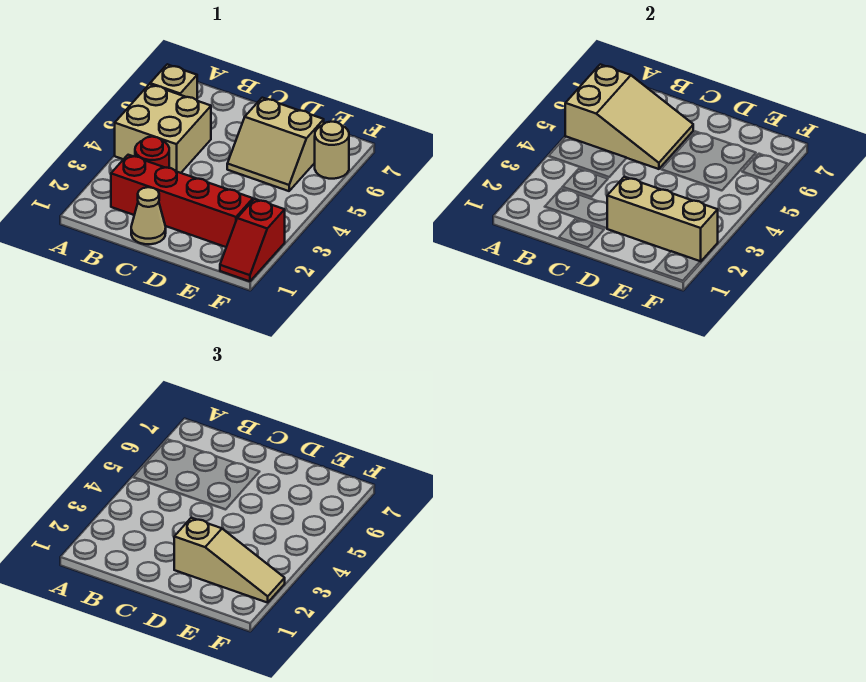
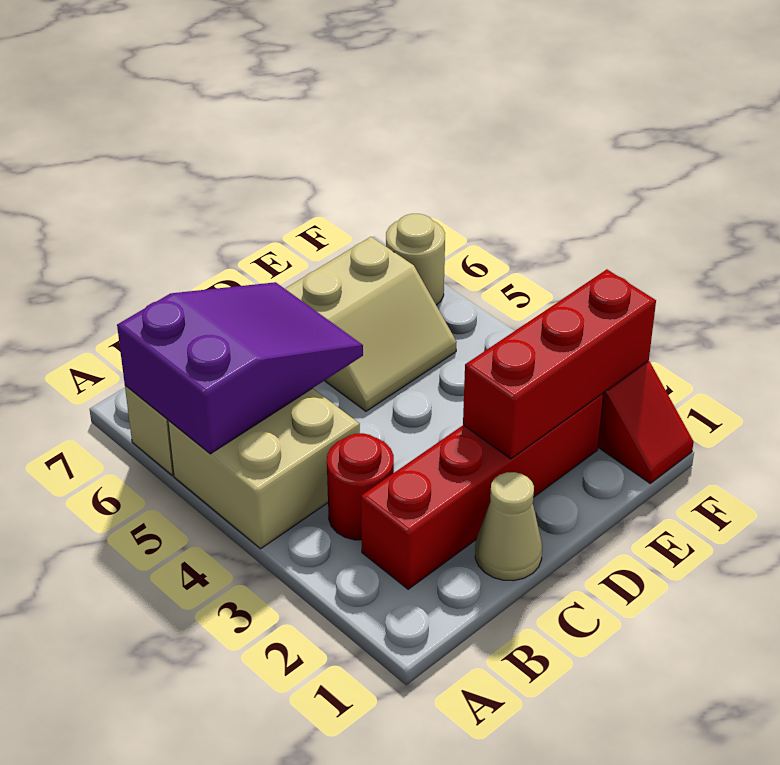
tan slope A5:C6 level 2 top A -> purple slope A5:C6 level 2 top A
tan brick D2:F2 level 2 -> red brick D2:F2 level 2
tan slope D2:F2 level 3 top D -> none

